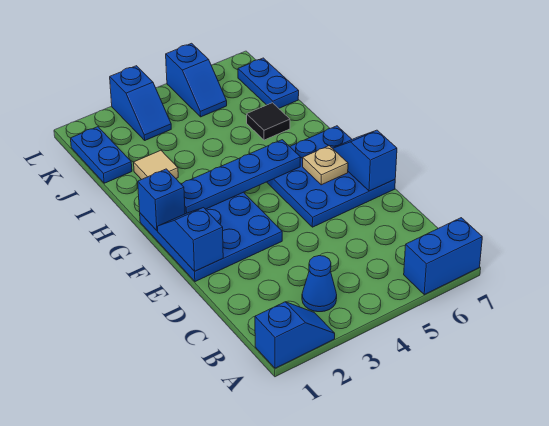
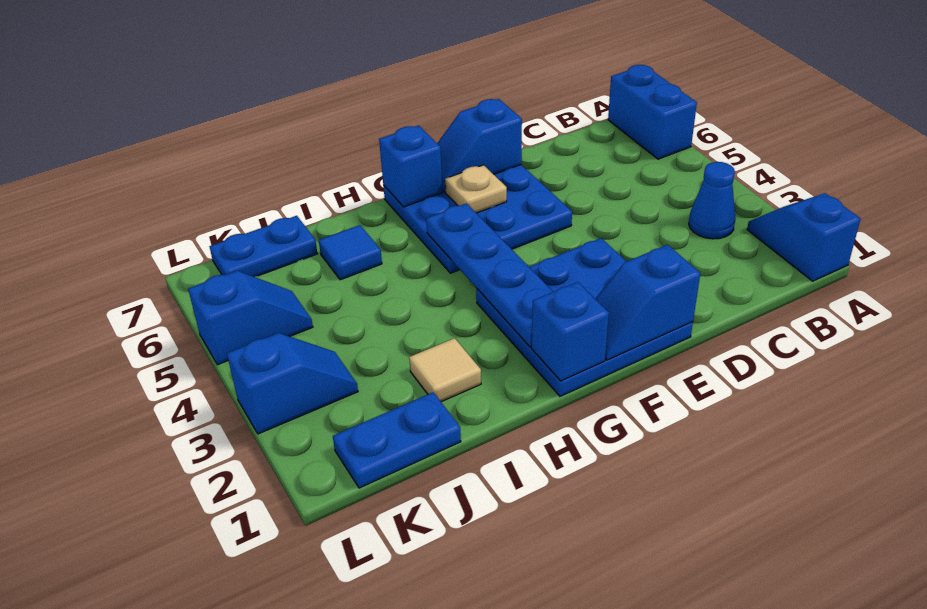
none -> blue brick G7 level 2
black tile I6 level 1 -> blue tile I6 level 1

